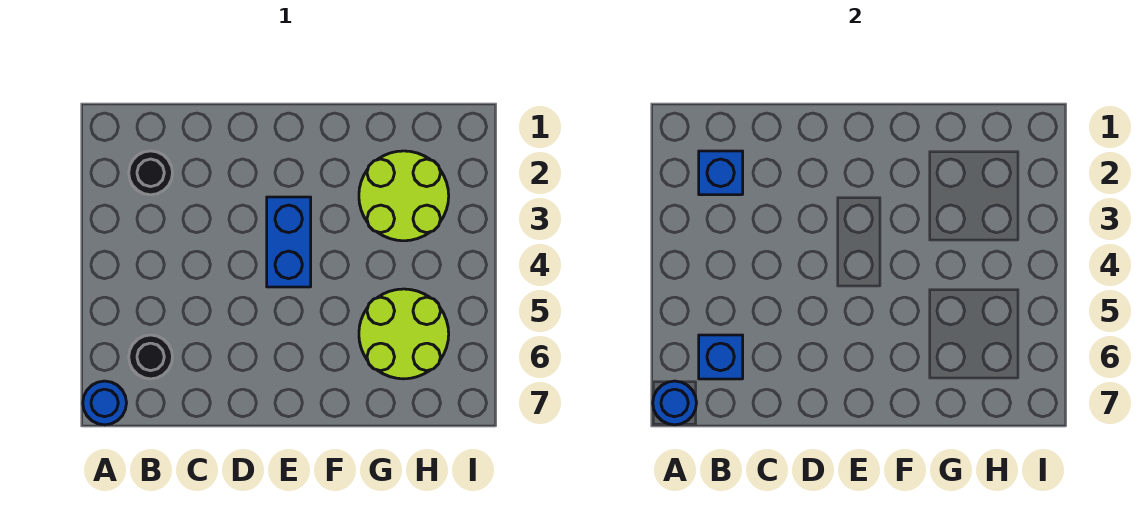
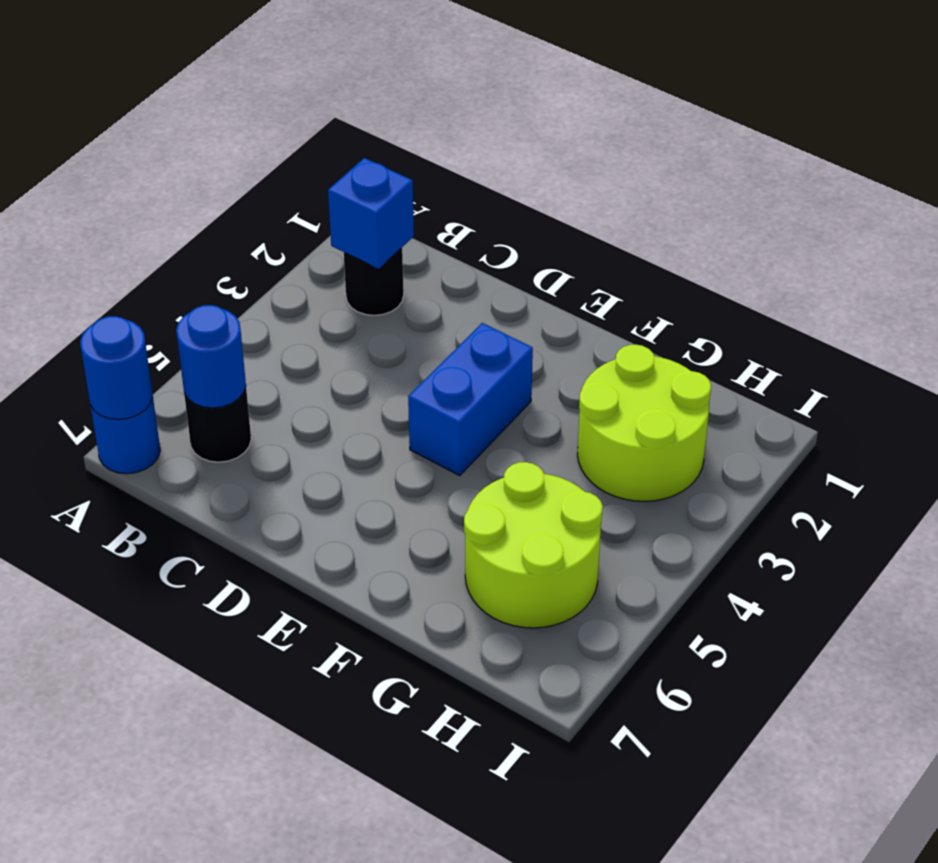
blue brick B6 level 2 -> blue round brick B6 level 2

